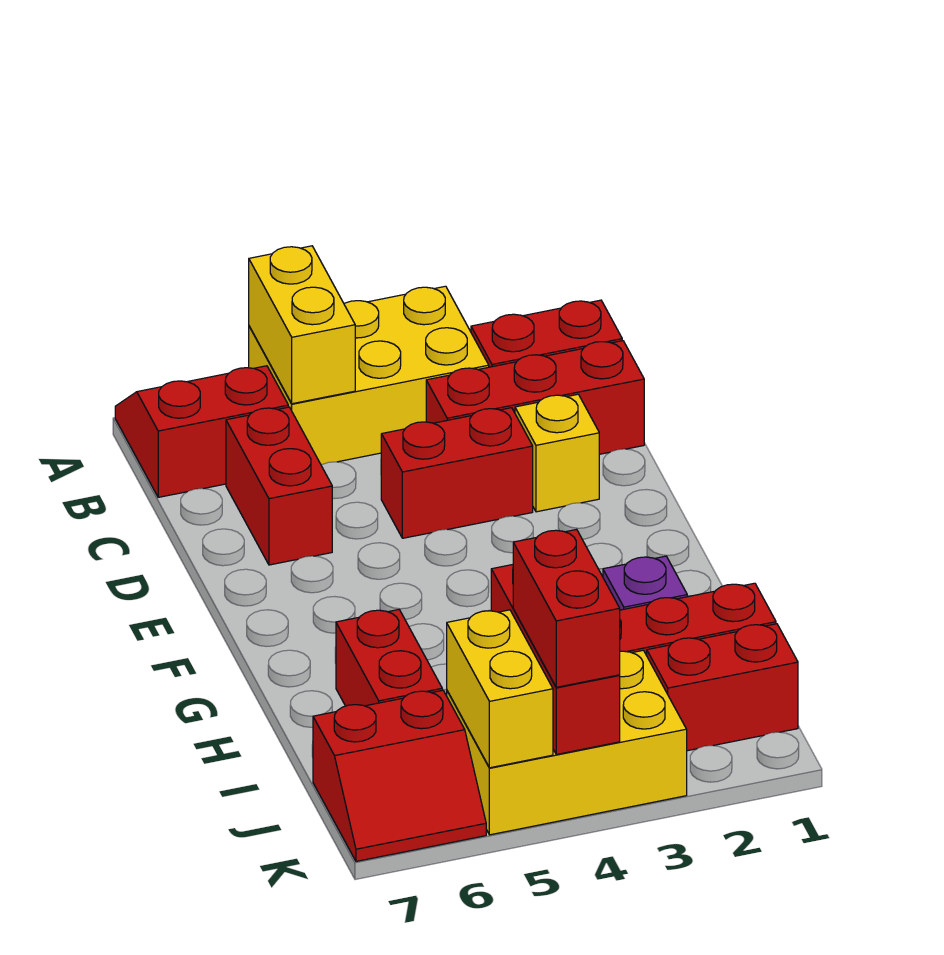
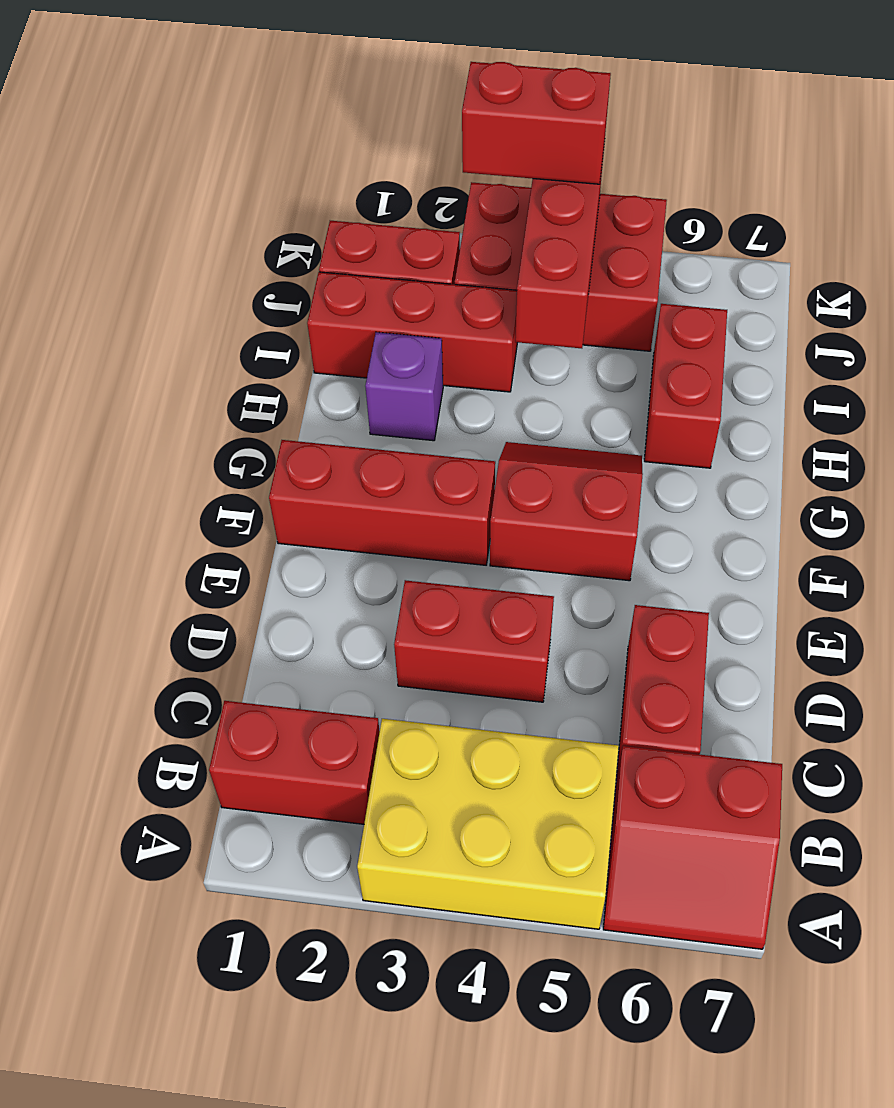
yellow brick A5:B5 level 2 -> none
red brick C1:C3 level 1 -> red brick F1:F3 level 1
yellow brick D2 level 1 -> none
yellow brick J3:K5 level 1 -> red brick J3:K5 level 1
red brick J4:K4 level 3 -> red brick K3:K4 level 3
yellow brick J5:K5 level 2 -> none
red slope J6:K7 level 1 top J -> red slope F4:G5 level 1 top F

